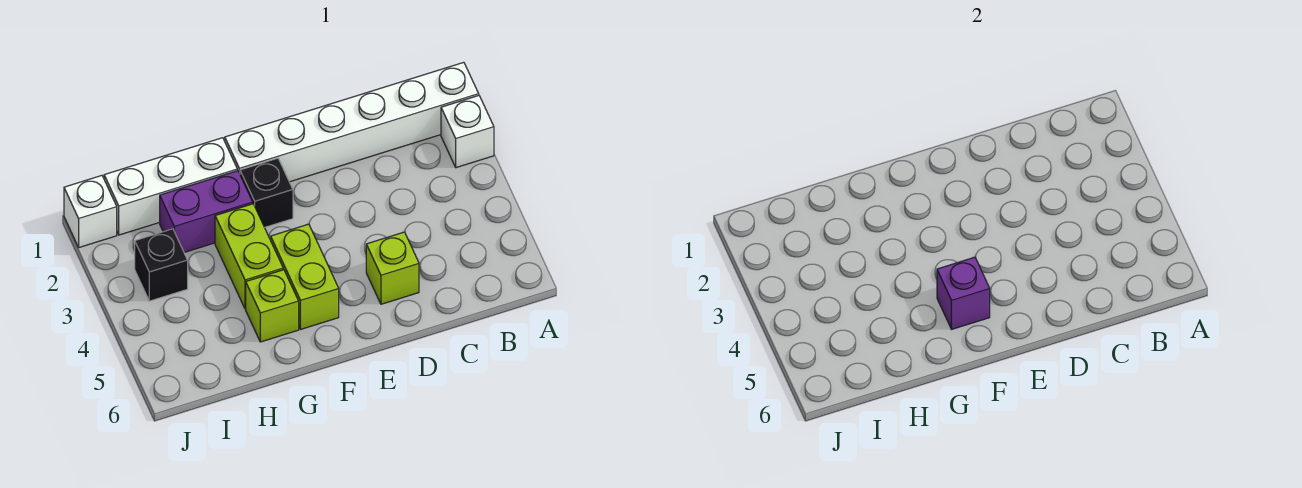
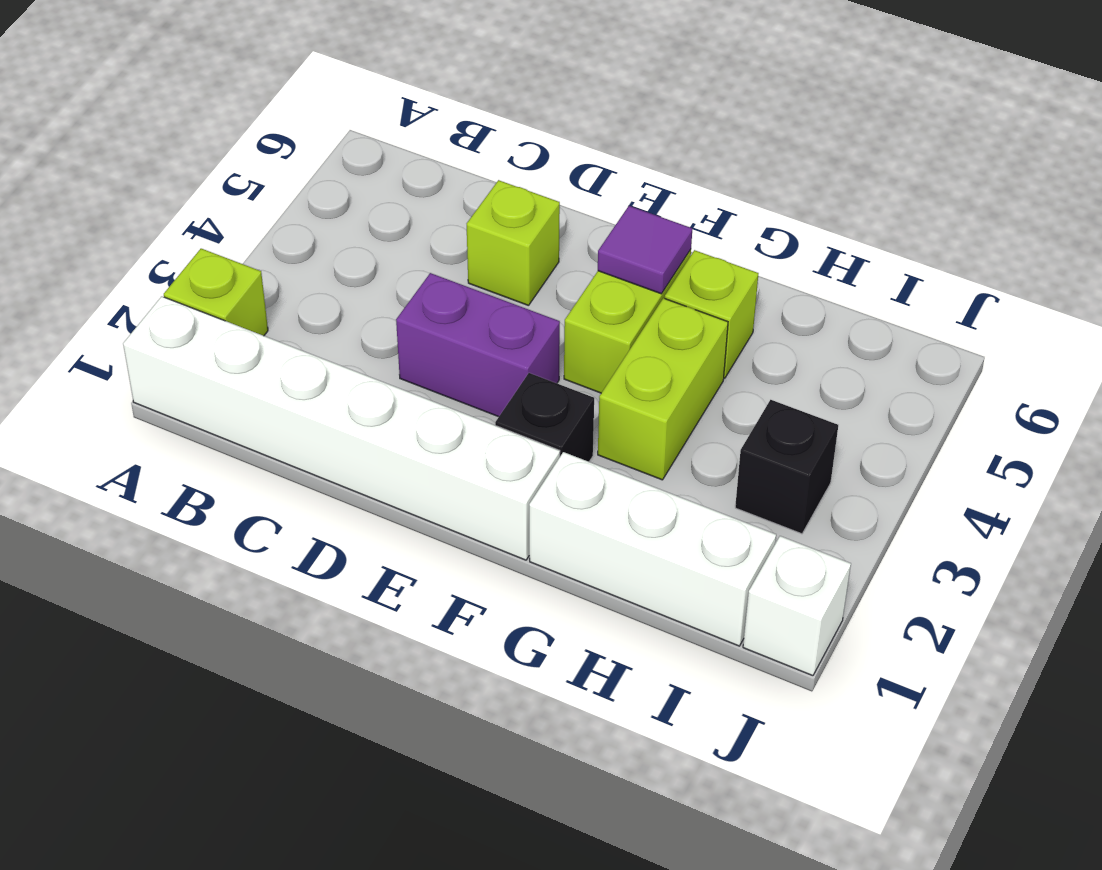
white brick A2 level 1 -> lime brick A2 level 1
purple brick F5 level 2 -> purple tile F5 level 2
purple brick G2:H2 level 1 -> purple brick D3:E3 level 1

